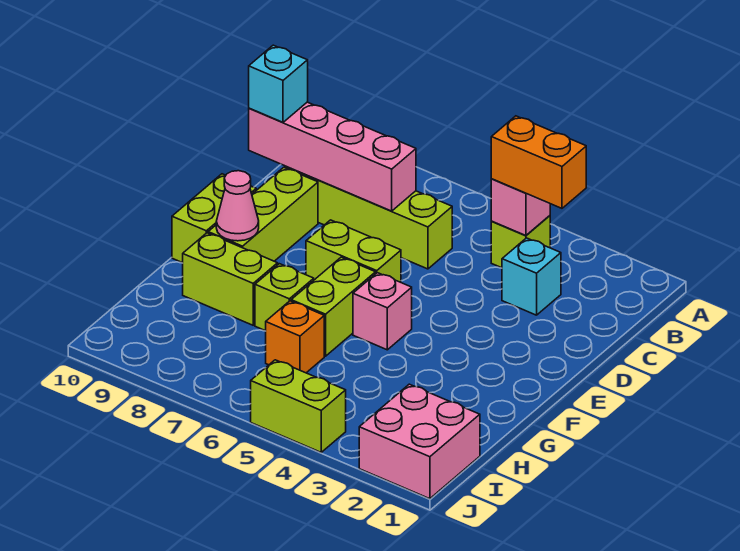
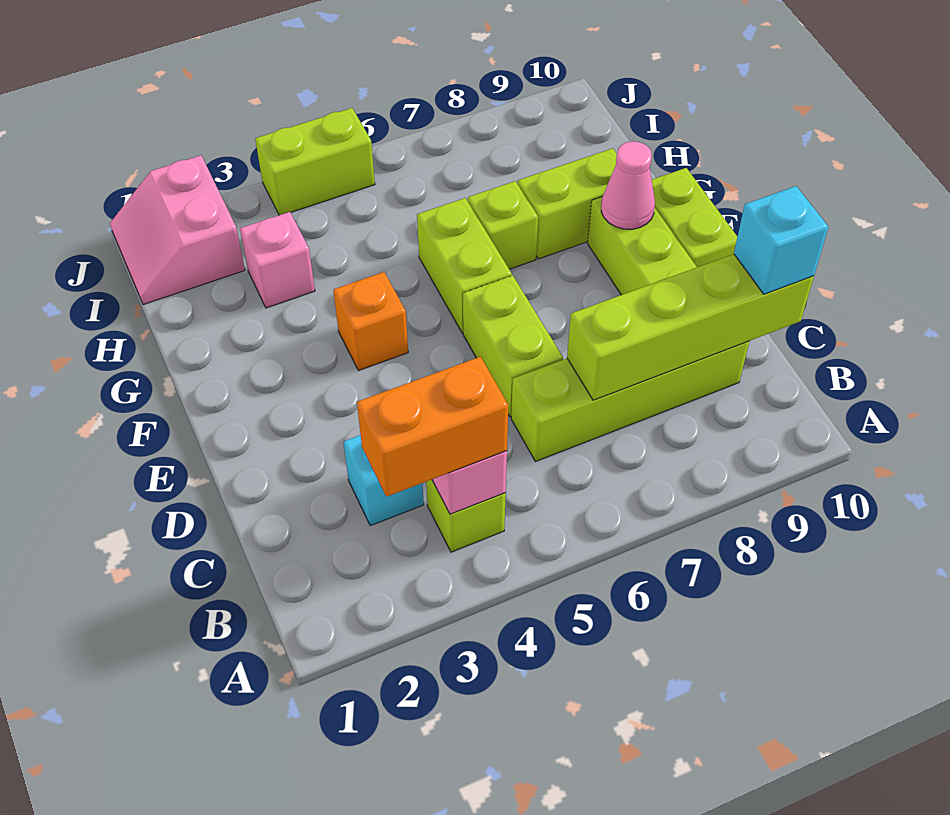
pink brick C7:C10 level 2 -> lime brick C7:C10 level 2
lime brick E6:E7 level 1 -> lime brick D6:E6 level 1
pink brick F5 level 1 -> pink brick H3 level 1
orange brick H6 level 1 -> orange brick F4 level 1
pink brick I1:J2 level 1 -> pink slope I1:J2 level 1 top 2

